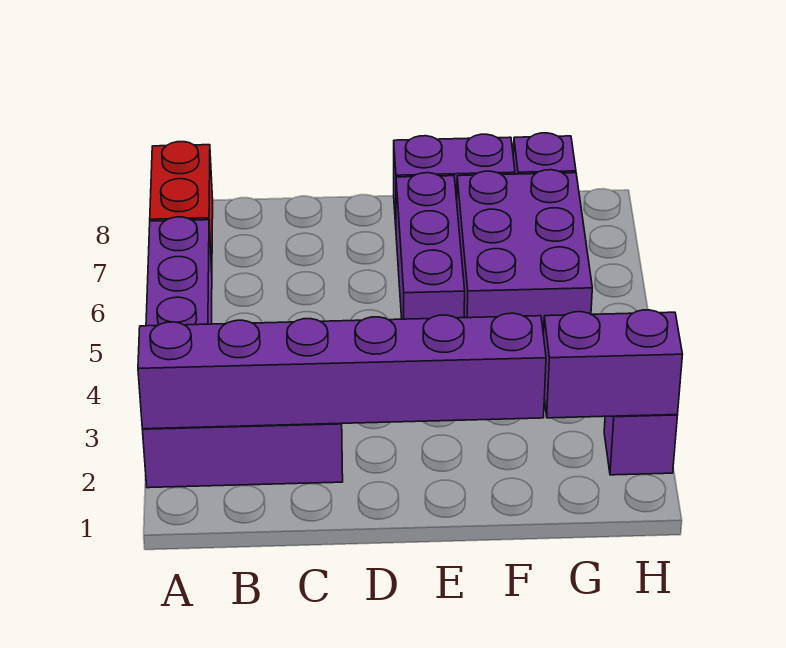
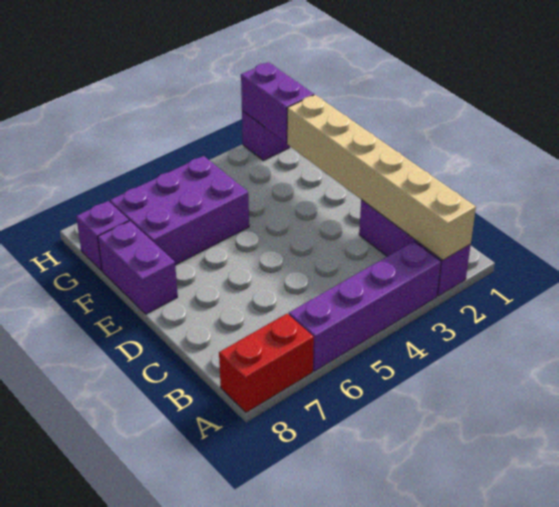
purple brick A2:F2 level 2 -> tan brick A2:F2 level 2
purple brick E5:E7 level 1 -> none

